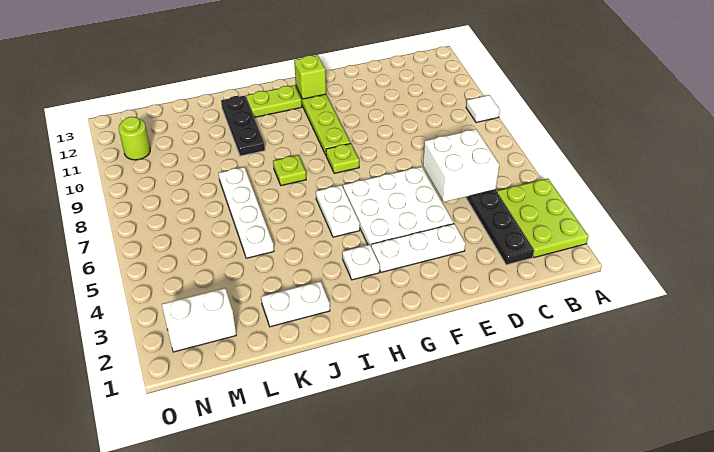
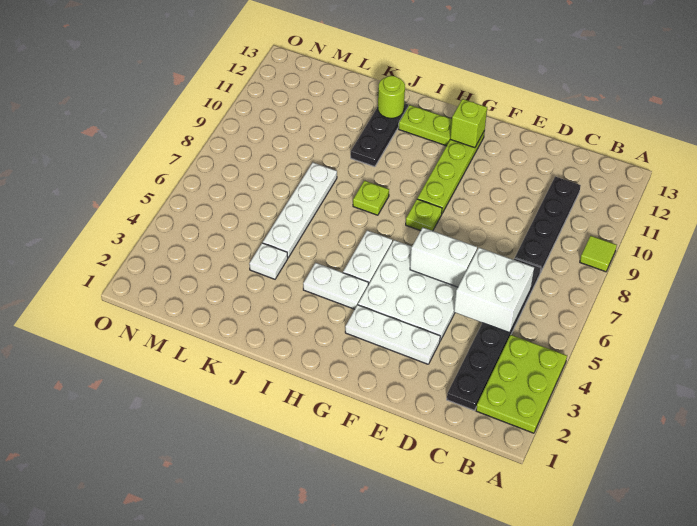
white tile A9 level 1 -> lime tile A9 level 1
none -> black plate C8:C11 level 1
white plate H3 level 1 -> white plate K4 level 1
white plate J2:K2 level 1 -> white plate H4:I4 level 1
white brick M2:N2 level 1 -> white brick E6:F6 level 2
lime round brick N11 level 1 -> lime round brick J12 level 2

